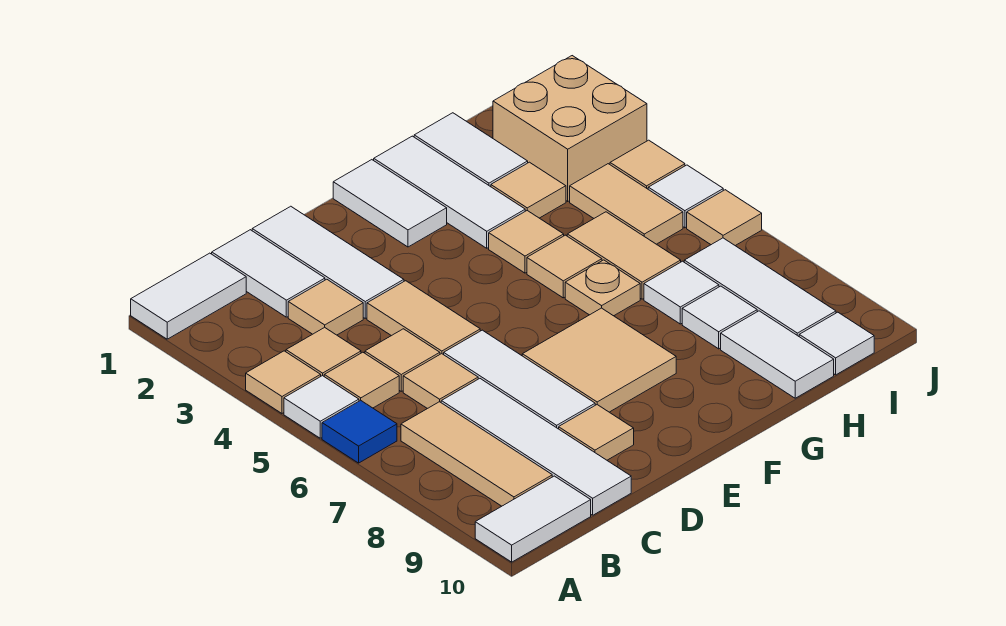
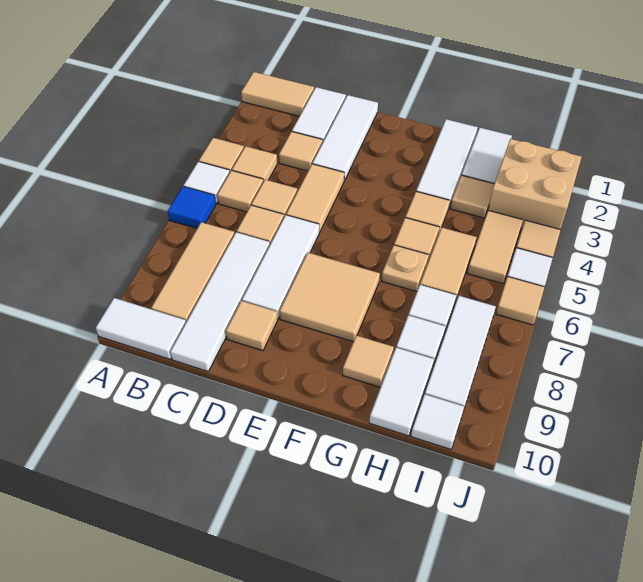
white tile A1:B1 level 1 -> tan tile A1:B1 level 1
white tile F1:F2 level 1 -> none
none -> tan tile G9 level 1

